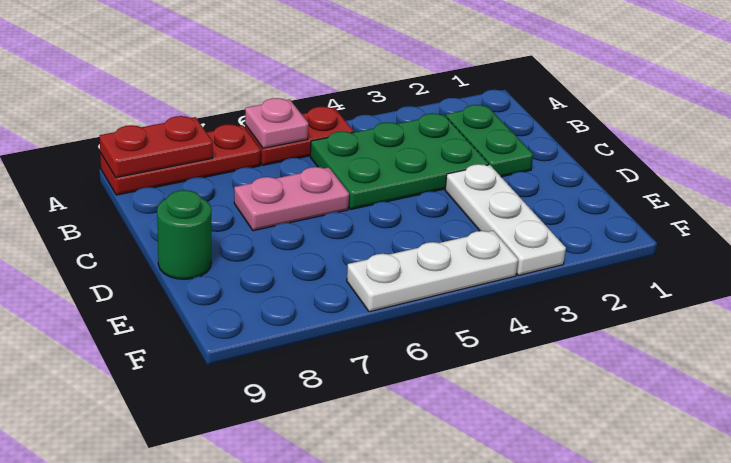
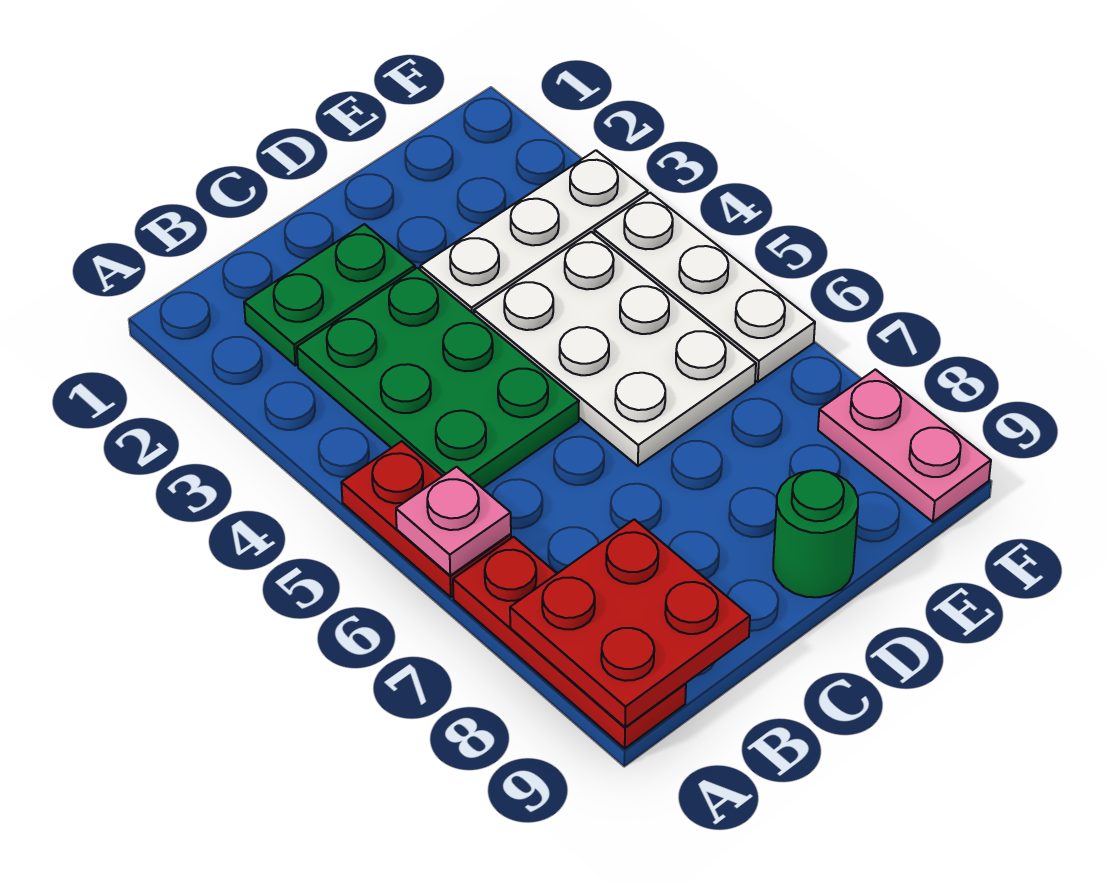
red plate A8:A9 level 2 -> red plate A8:B9 level 2
pink plate C6:C7 level 1 -> pink plate F8:F9 level 1
none -> white plate D4:E6 level 1

